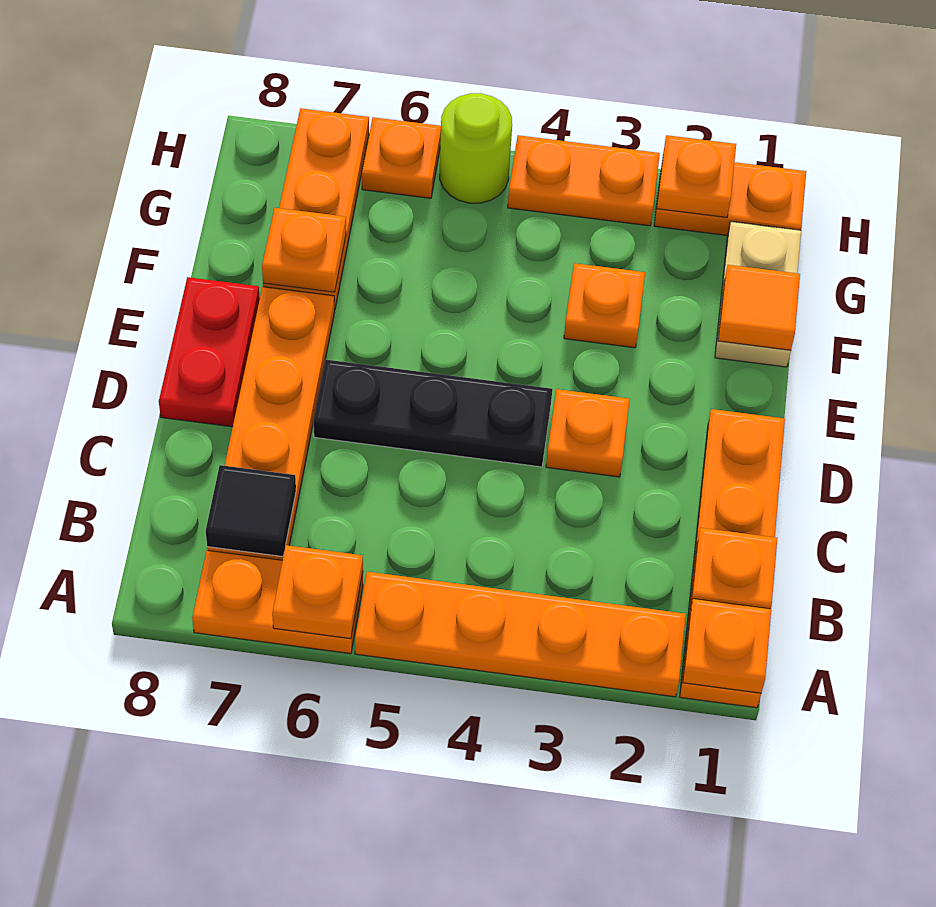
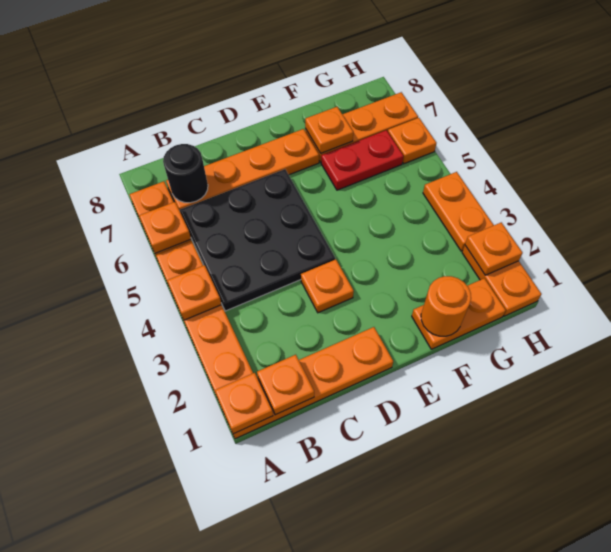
black tile B7 level 2 -> black round brick B7 level 2
black plate D4:D6 level 1 -> black plate B4:D6 level 1
red plate D8:E8 level 1 -> red plate F6:G6 level 1
tan plate F1:G1 level 1 -> orange plate F1:G1 level 1
orange tile F1 level 2 -> orange round brick F1 level 2
orange plate F3 level 1 -> orange plate A4 level 2
lime round brick H5 level 1 -> none

